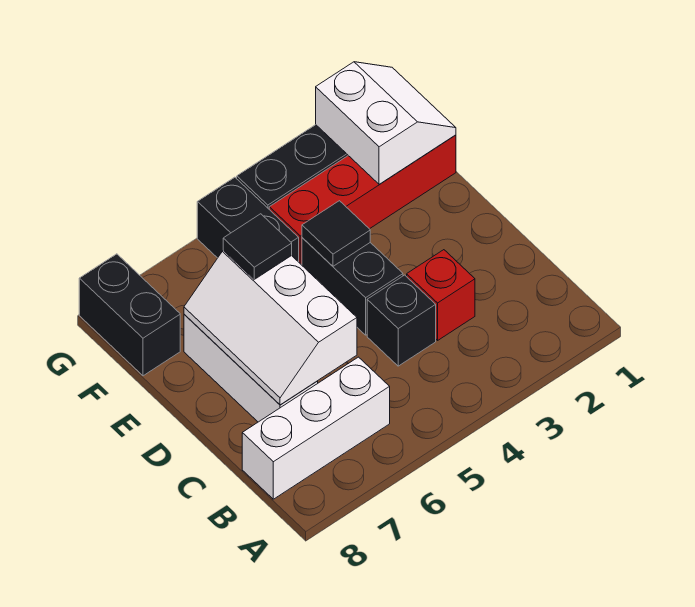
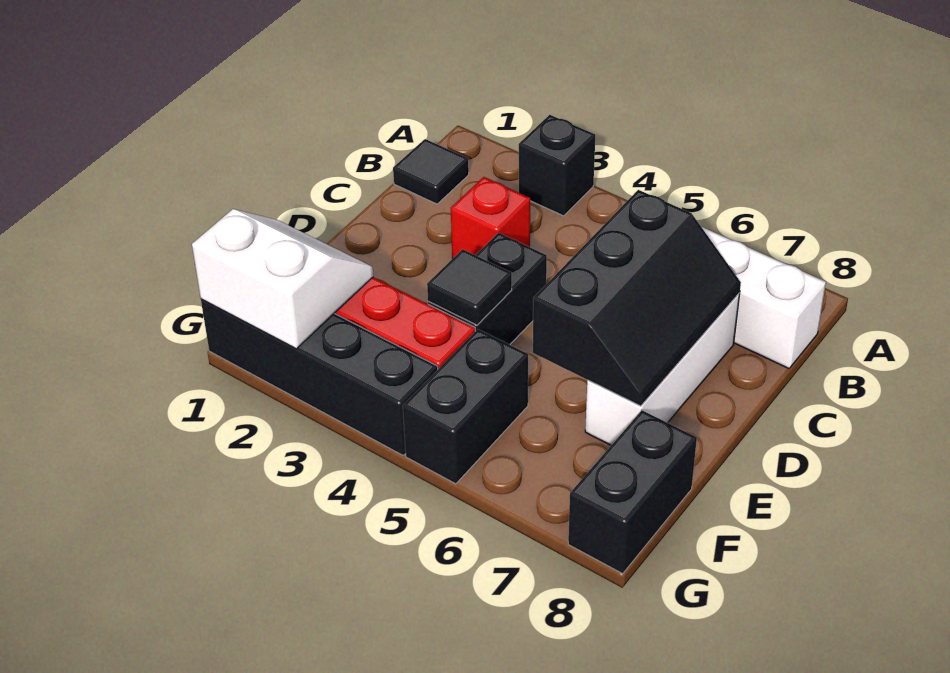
black brick C4 level 1 -> black brick A3 level 1
white slope C6:E7 level 2 top 6 -> black slope C6:E7 level 2 top 6
black tile E6 level 3 -> black tile B1 level 1
white slope F1:G2 level 2 top 2 -> white slope F1:G2 level 2 top G

